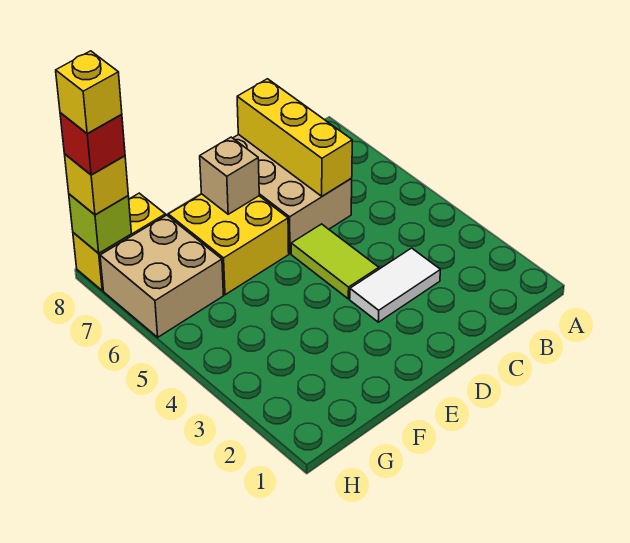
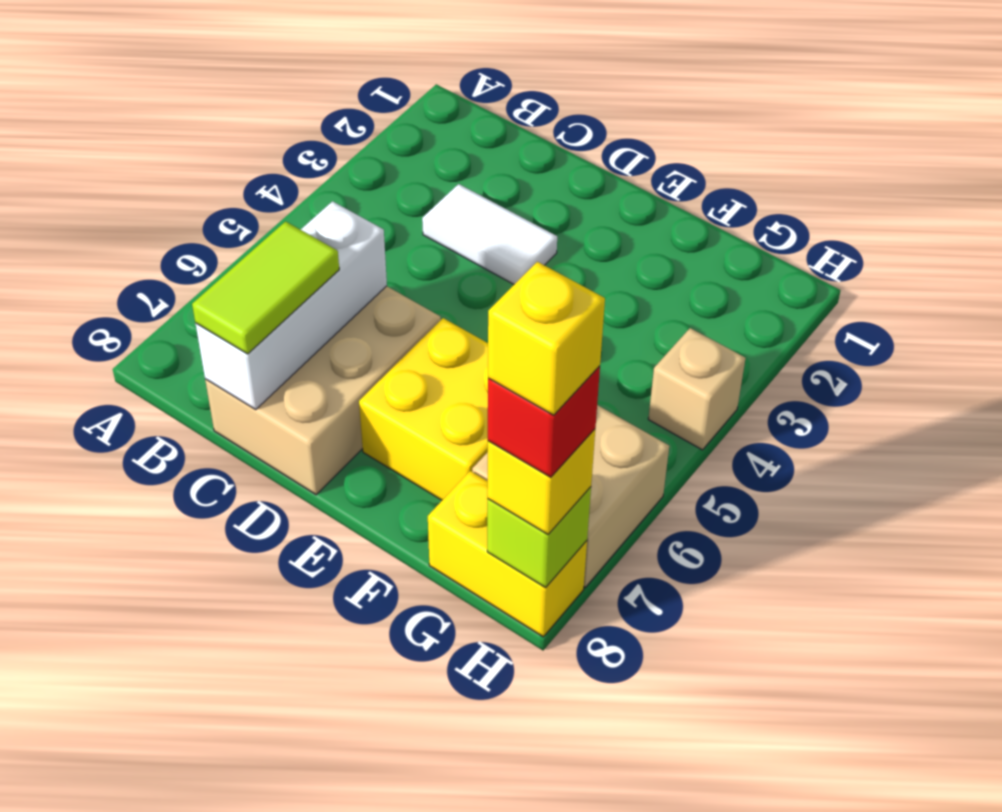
yellow brick C6:C8 level 2 -> white brick C6:C8 level 2
lime tile D4:D5 level 1 -> lime tile C7:C8 level 3
tan brick E7 level 2 -> tan brick H4 level 1

